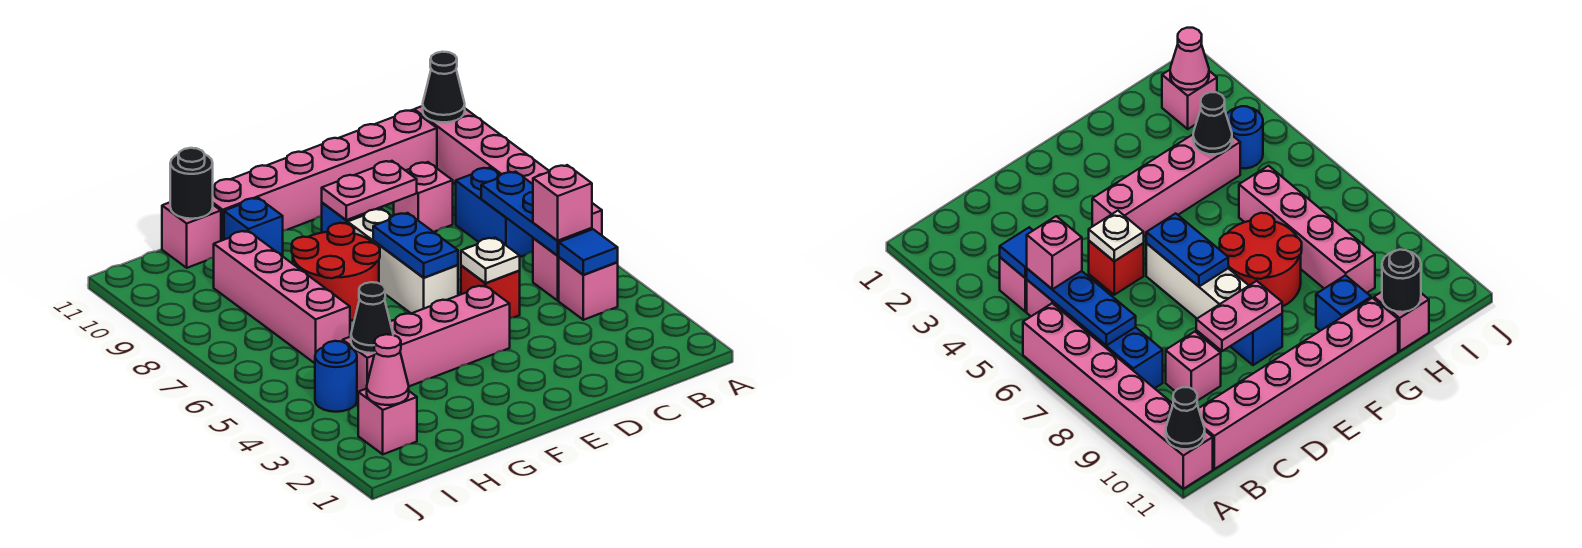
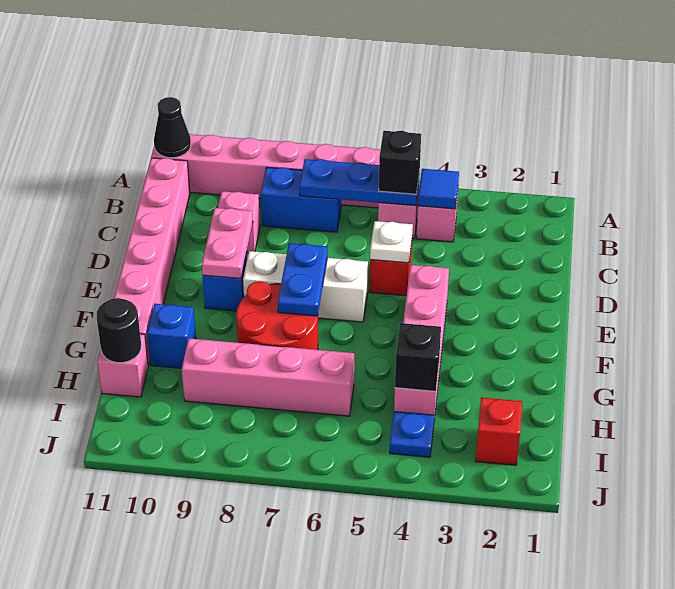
pink brick B5 level 3 -> black brick B5 level 3
blue plate E6:E7 level 2 -> blue plate E7:F7 level 2
black cone H4 level 2 -> black brick H4 level 2
pink brick I2 level 1 -> red brick I2 level 1
pink cone I2 level 2 -> none
blue round brick I4 level 1 -> blue plate I4 level 1

